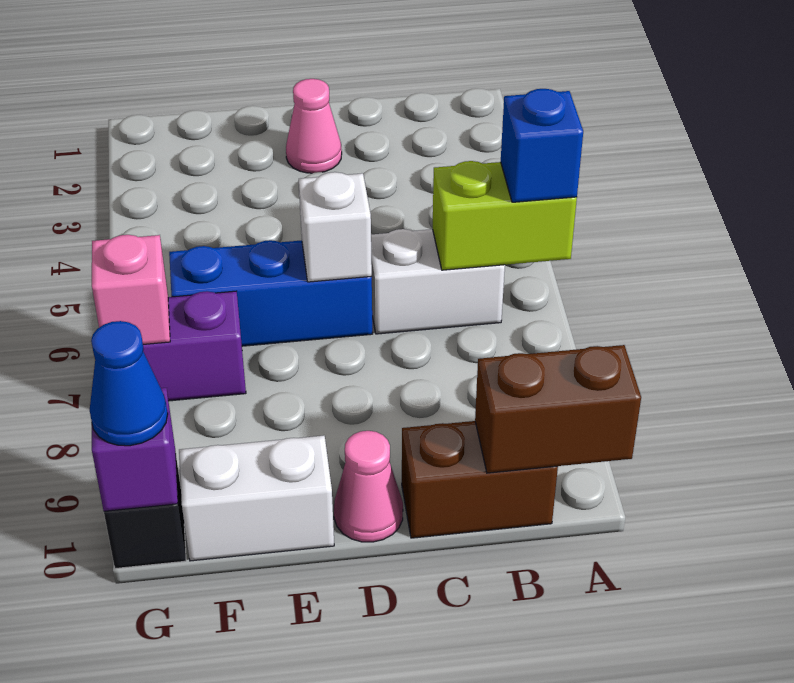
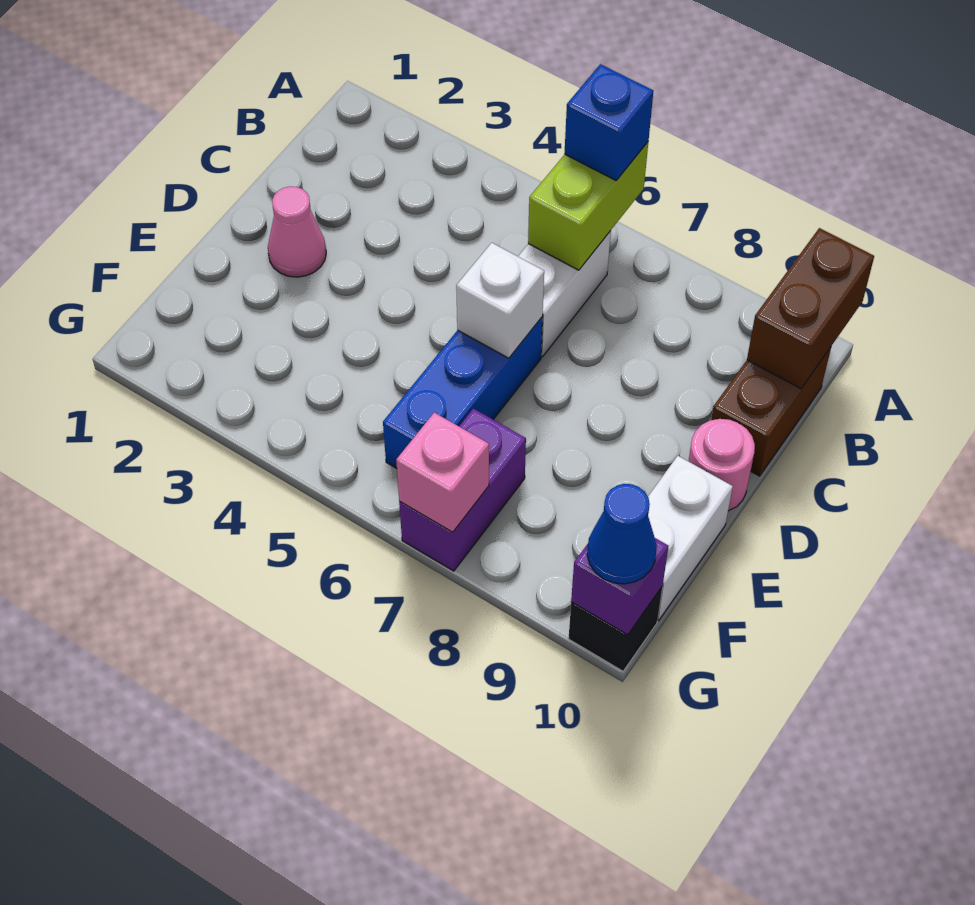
pink cone D10 level 1 -> pink round brick D10 level 1

